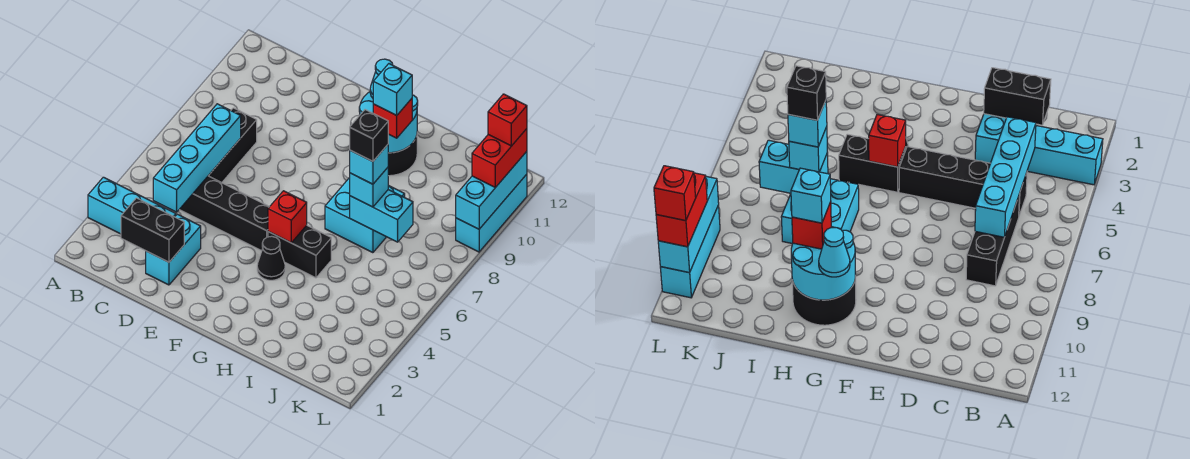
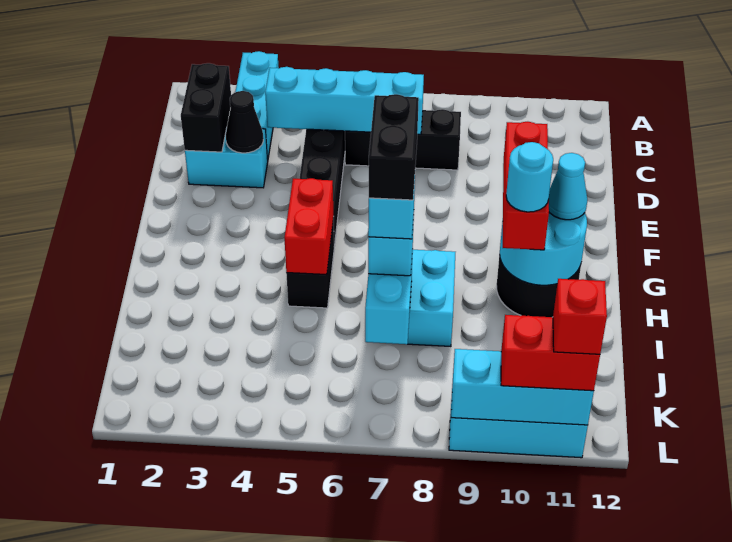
black cone G4 level 1 -> black cone D3 level 2
red brick G5 level 2 -> red brick G5:H5 level 2
red brick H10 level 3 -> red brick F10:H10 level 3
cyan brick H10 level 4 -> cyan round brick H10 level 4
black brick I7 level 5 -> black brick H7:I7 level 5

